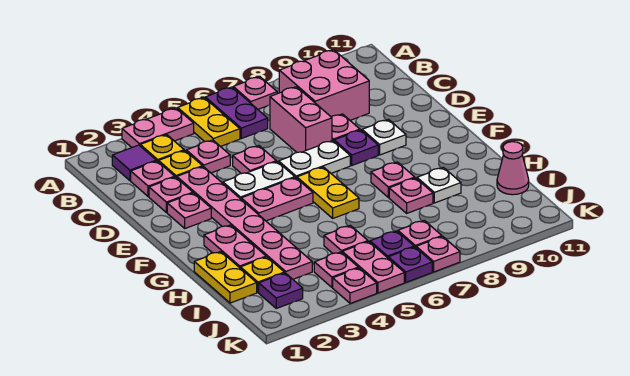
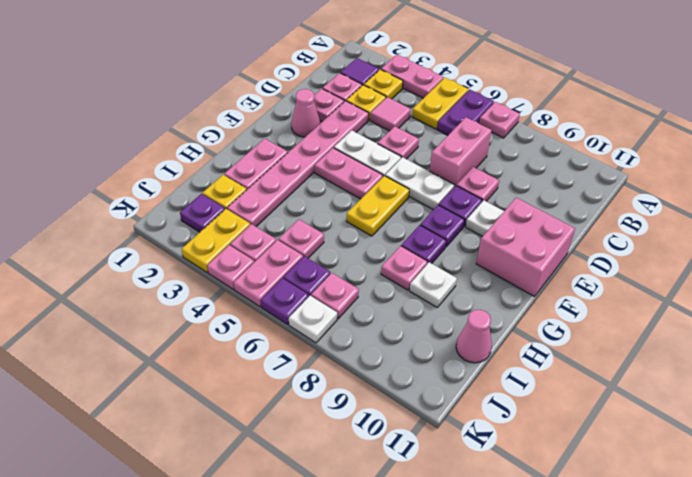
pink brick B8:C9 level 1 -> pink brick E10:F11 level 1
pink plate C4 level 1 -> pink tile C4 level 1
pink plate E2 level 1 -> pink cone E2 level 1
none -> purple plate F8 level 1
pink plate G8 level 1 -> purple plate G8 level 1
yellow plate H1:I1 level 1 -> yellow plate J3:K3 level 1
pink plate K7 level 1 -> white plate K7 level 1

